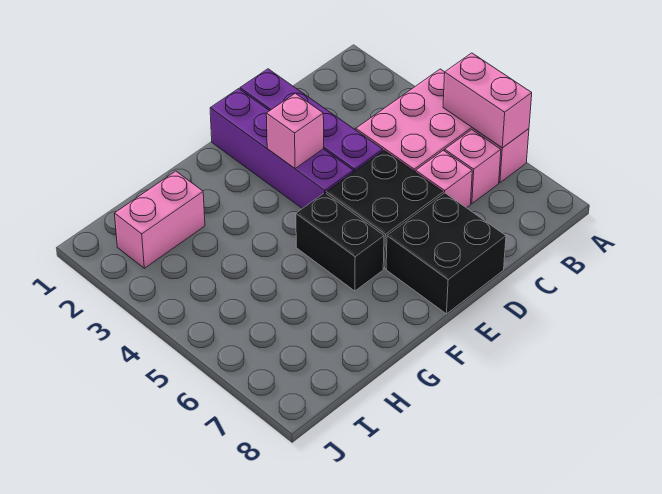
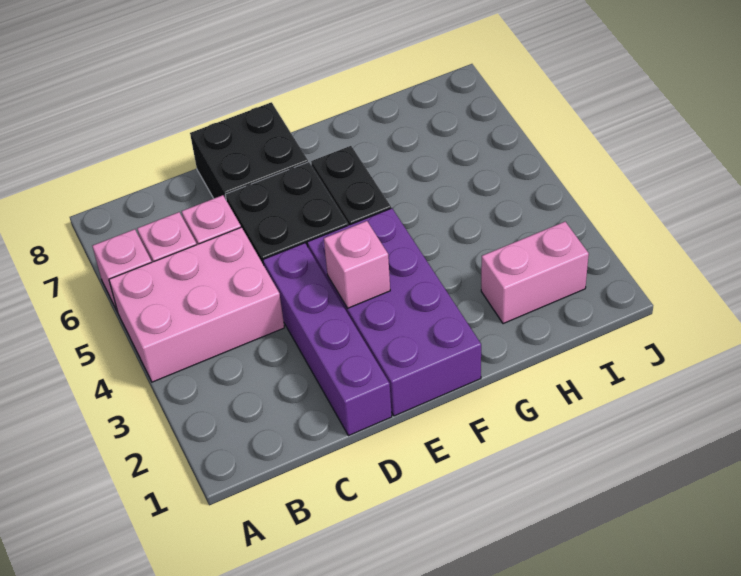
pink brick A5:A6 level 2 -> none
purple brick E1:E4 level 1 -> purple brick E1:F4 level 1

